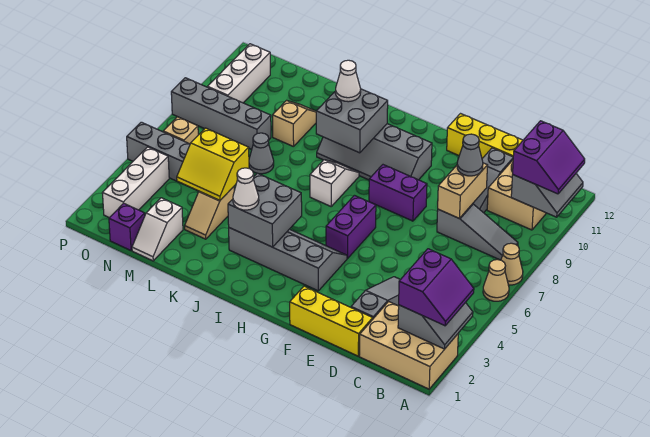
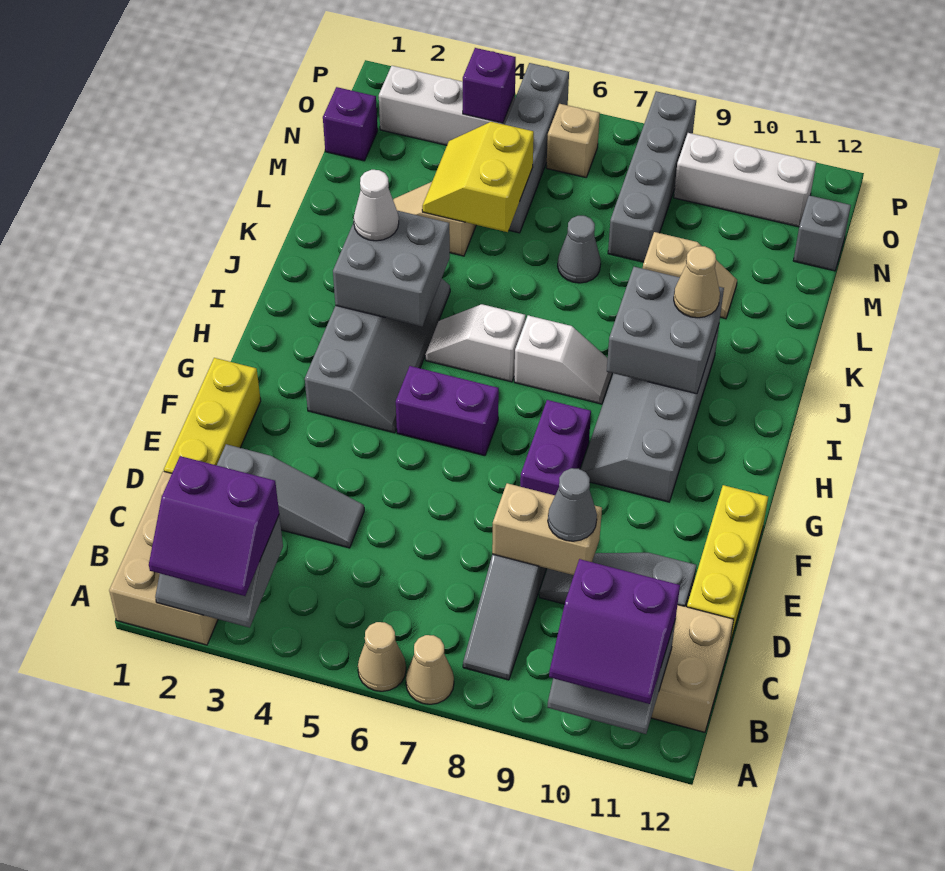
white cone J10 level 3 -> tan cone J10 level 3
white slope M1:M2 level 1 top 2 -> white slope I5:I6 level 1 top 6
none -> grey brick N12 level 1
none -> purple brick O4 level 2

